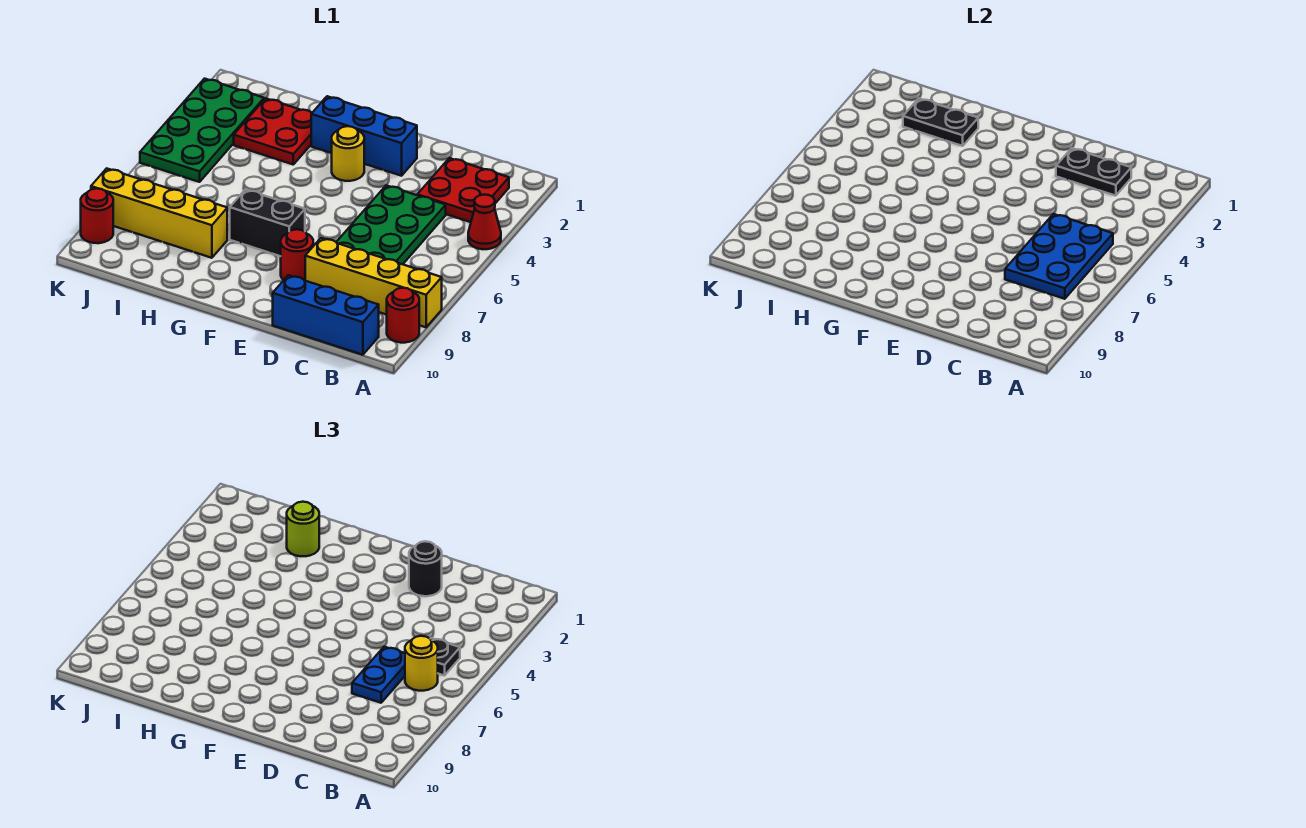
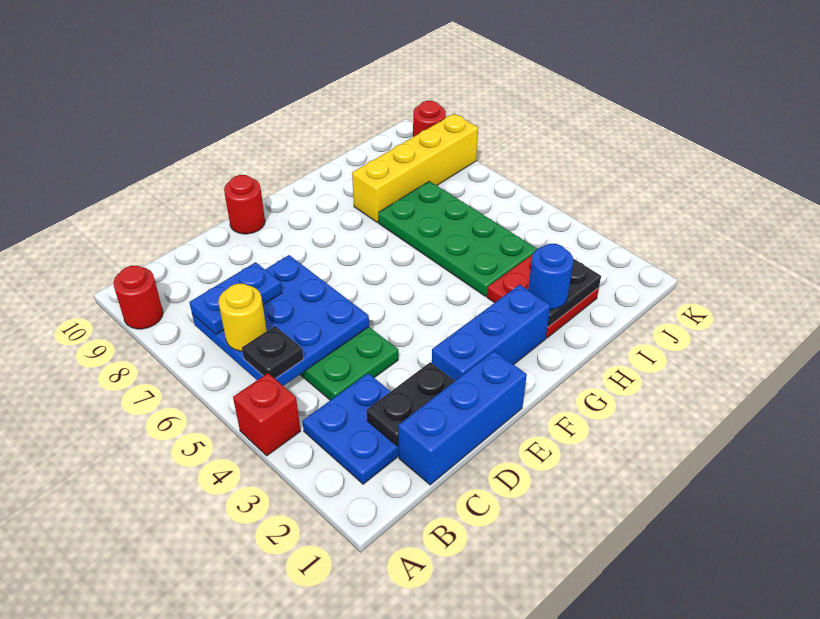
red cone A4 level 1 -> red brick A4 level 1
yellow brick A8:D8 level 1 -> none
red plate B2:C3 level 1 -> blue plate B2:C3 level 1
blue plate B5:C7 level 2 -> blue plate B5:D7 level 2
blue brick B10:D10 level 1 -> blue brick C1:E1 level 1
blue plate C6:C7 level 3 -> blue plate B7:C7 level 3
black round brick D2 level 3 -> none
red round brick E8 level 1 -> red round brick E10 level 1
yellow round brick F3 level 1 -> none
black brick F7:G7 level 1 -> none
lime round brick H2 level 3 -> blue round brick H2 level 3
green plate J2:K5 level 1 -> green plate H4:I7 level 1

